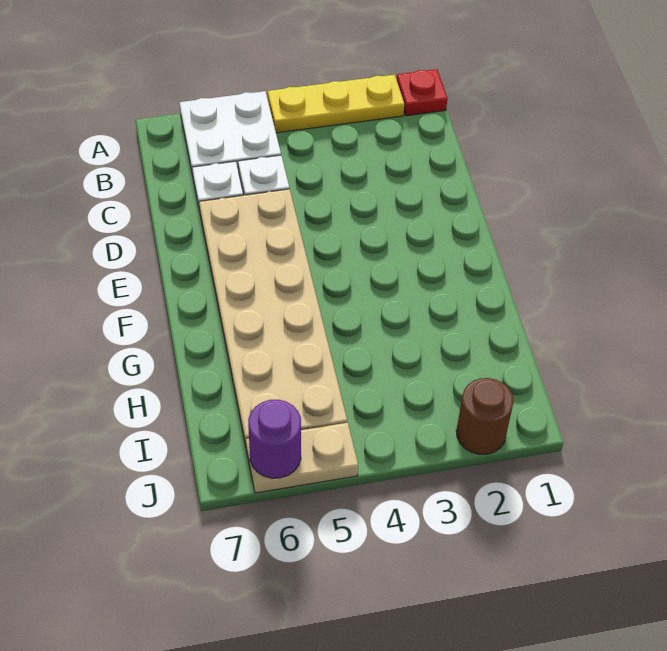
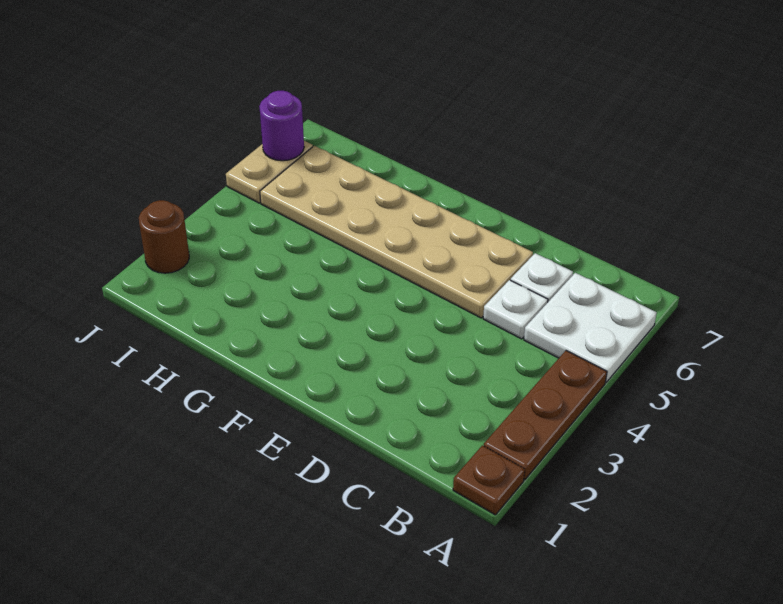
red plate A1 level 1 -> brown plate A1 level 1
yellow plate A2:A4 level 1 -> brown plate A2:A4 level 1

